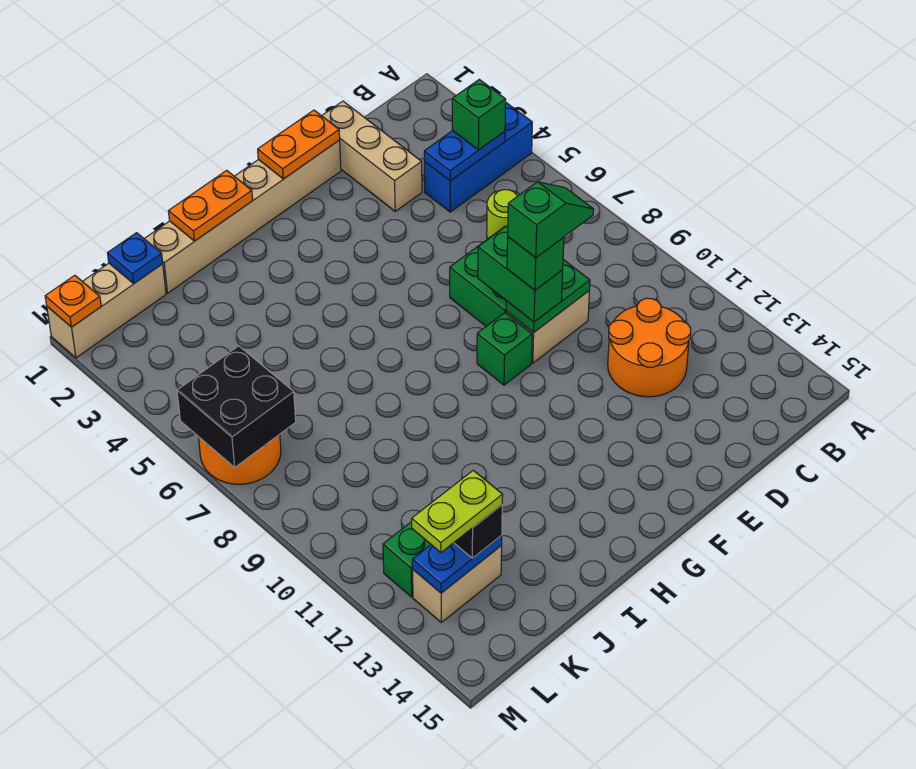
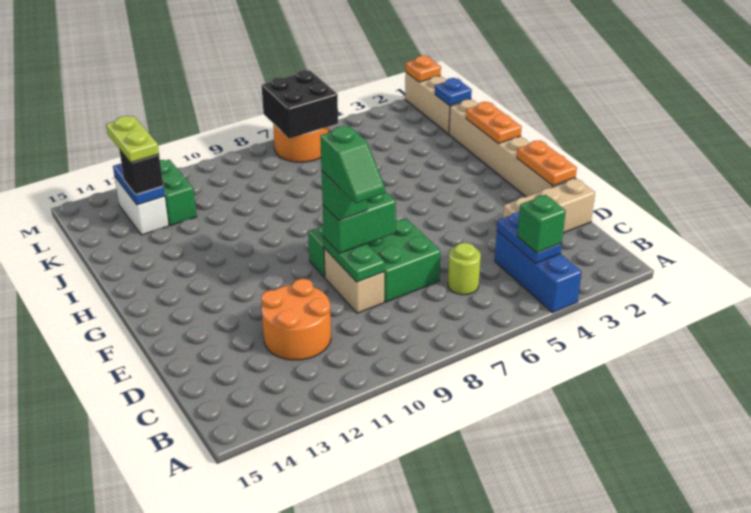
tan brick K13:L13 level 1 -> white brick K13:L13 level 1

